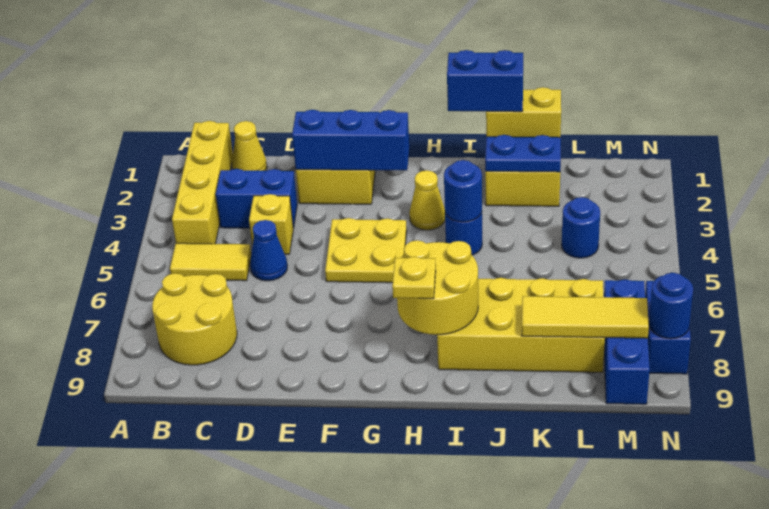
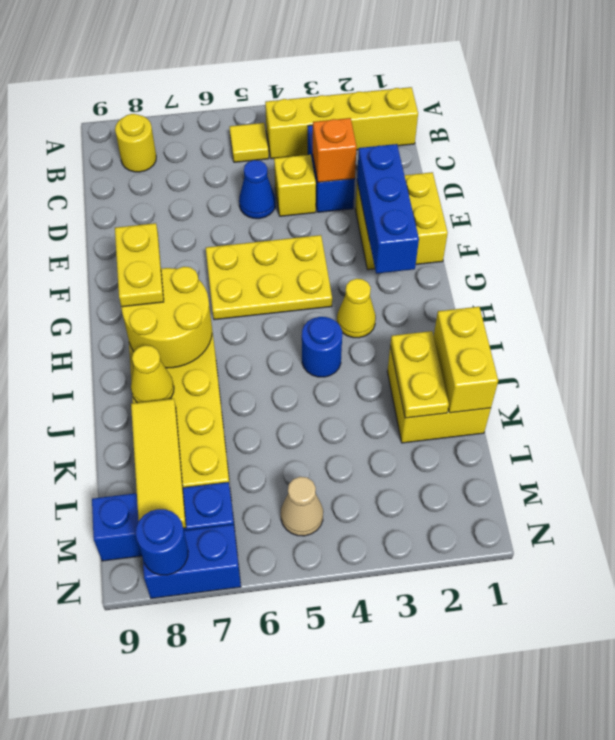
yellow tile B5:C5 level 1 -> yellow tile B5 level 1
yellow round brick B7:C8 level 1 -> yellow round brick B8 level 1
yellow cone C1 level 1 -> yellow cone J8 level 2
none -> orange brick D3 level 2
yellow plate F4:G5 level 1 -> yellow plate F4:G6 level 1
yellow plate H8 level 3 -> yellow plate G8:H8 level 3
blue brick I1:J1 level 3 -> none
blue round brick I4 level 2 -> none
blue plate J2:K2 level 2 -> yellow plate J2:K2 level 2
blue round brick L4 level 1 -> none
none -> tan cone M5 level 1

